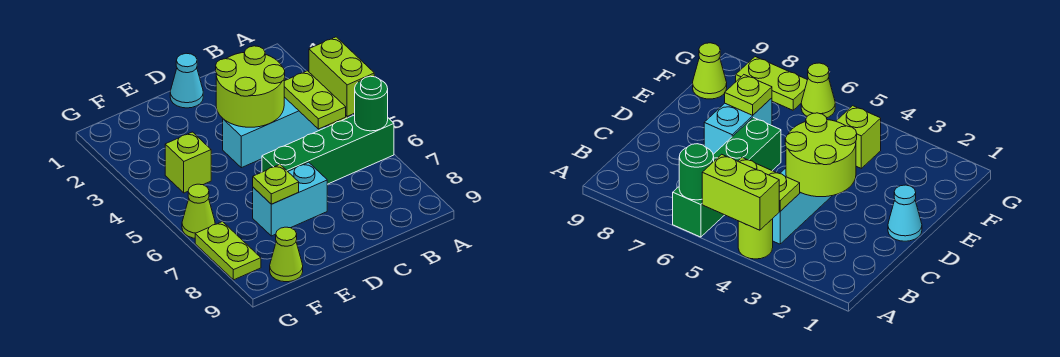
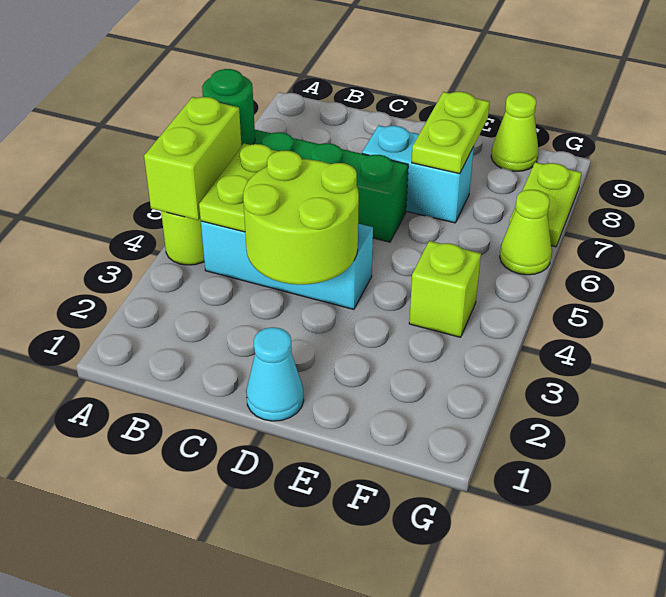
lime plate E7 level 2 -> lime plate E7:E8 level 2

